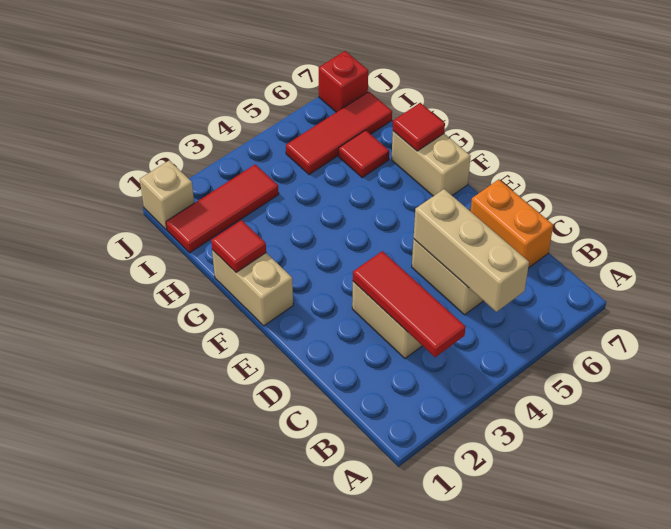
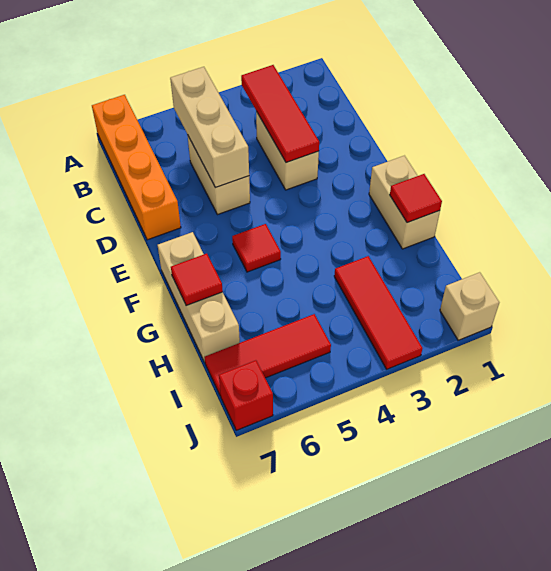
orange brick C7:D7 level 1 -> orange brick A7:D7 level 1
tan brick F7:G7 level 1 -> tan brick F7:H7 level 1
red tile H6 level 1 -> red tile F5 level 1
red tile I1:I3 level 1 -> red tile H3:J3 level 1

